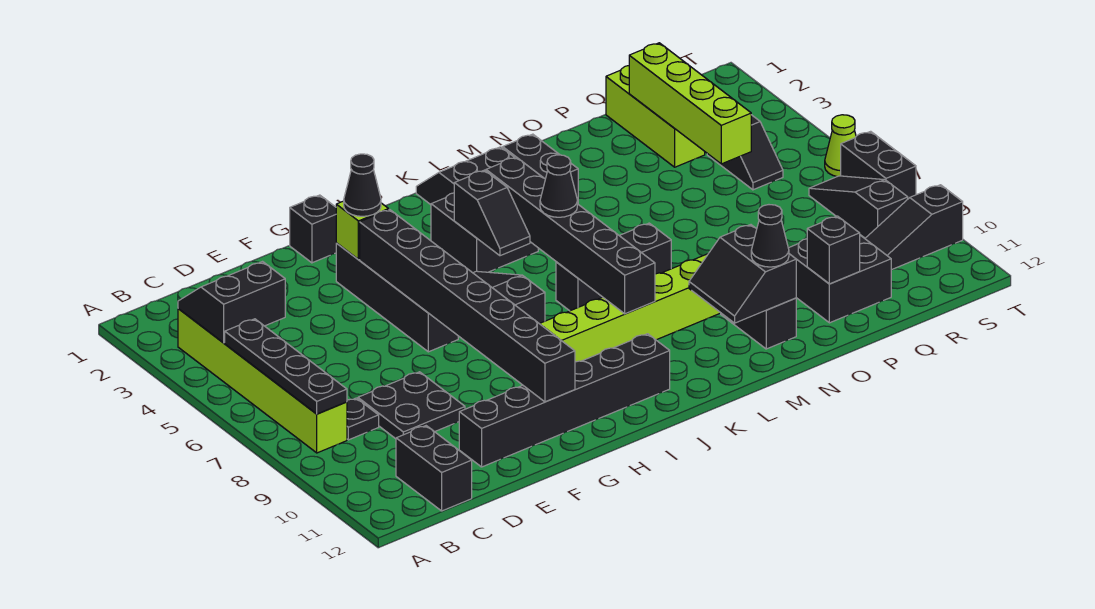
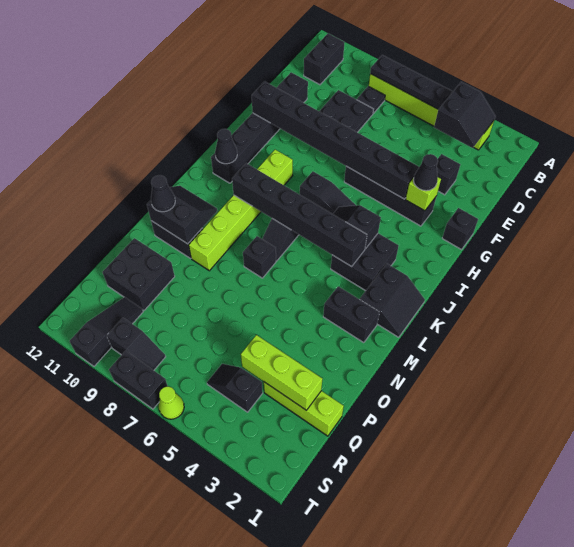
black brick C11:C12 level 1 -> black brick B11:C11 level 1
black cone K6 level 3 -> black cone J11 level 2
black brick P11 level 2 -> black brick E3 level 1
lime brick Q2:Q5 level 2 -> lime brick Q2:Q4 level 2
black slope S7:S9 level 1 top 9 -> black slope S8:S9 level 1 top 9

